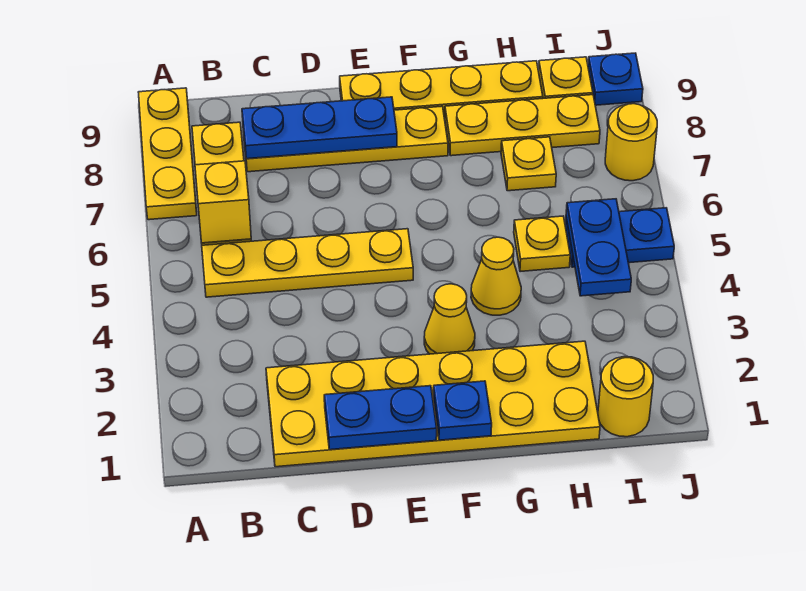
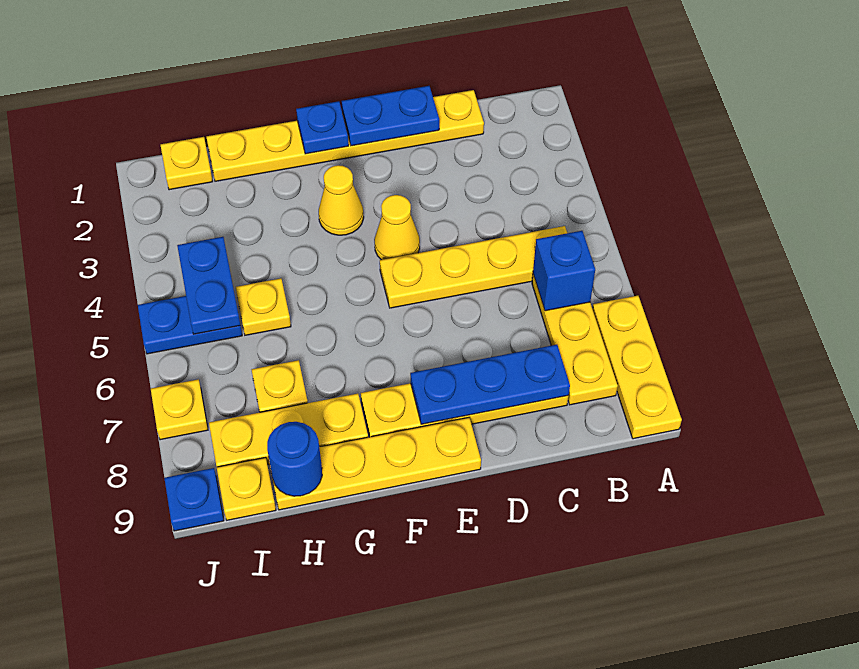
yellow brick B6 level 2 -> blue brick B6 level 2
yellow plate C1:H2 level 1 -> yellow plate C1:H1 level 1
yellow cone G4 level 1 -> yellow cone E4 level 1
none -> blue round brick H9 level 2
yellow round brick I1 level 1 -> yellow plate I1 level 1
yellow round brick J7 level 1 -> yellow plate J7 level 1

